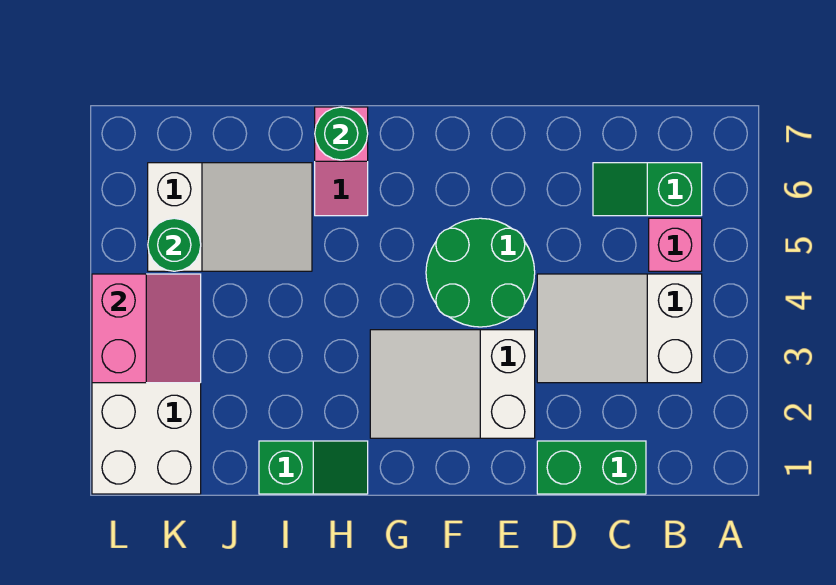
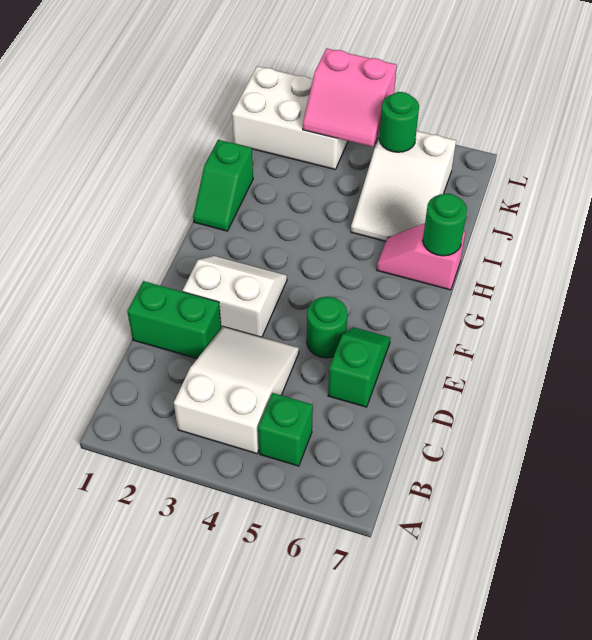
pink brick B5 level 1 -> green brick B5 level 1
green slope B6:C6 level 1 top B -> green slope D6:E6 level 1 top D
green brick C1:D1 level 1 -> green brick D1:D2 level 1
white slope E2:G3 level 1 top E -> white slope E2:F3 level 1 top E
green round brick E4:F5 level 1 -> green round brick E5 level 1

